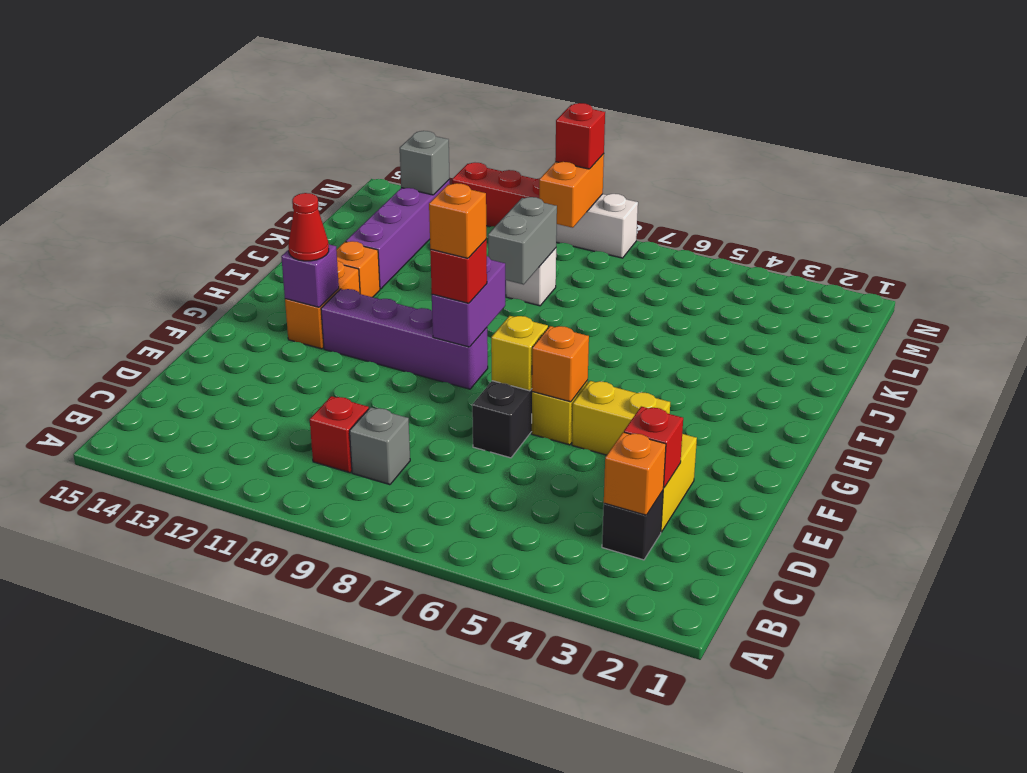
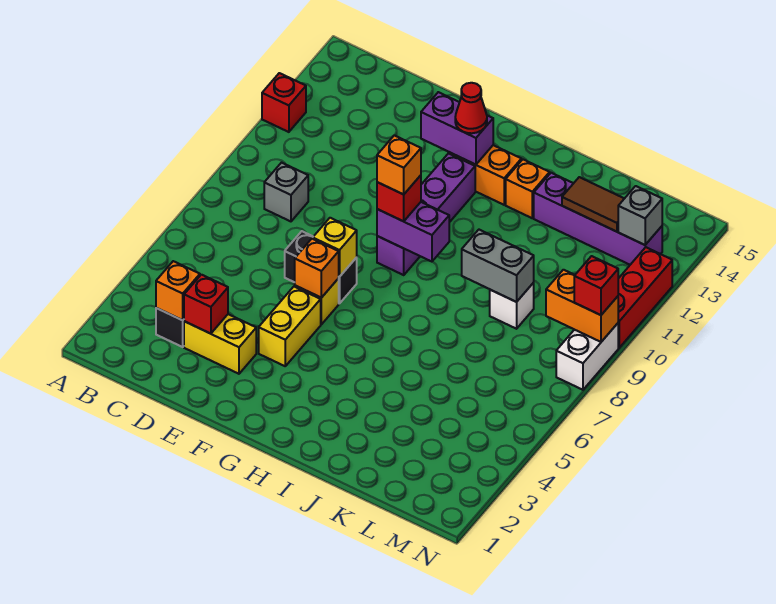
red brick C10 level 1 -> red brick A12 level 1
purple brick G13 level 2 -> purple brick F13:G13 level 2
none -> brown tile K13:L13 level 2

